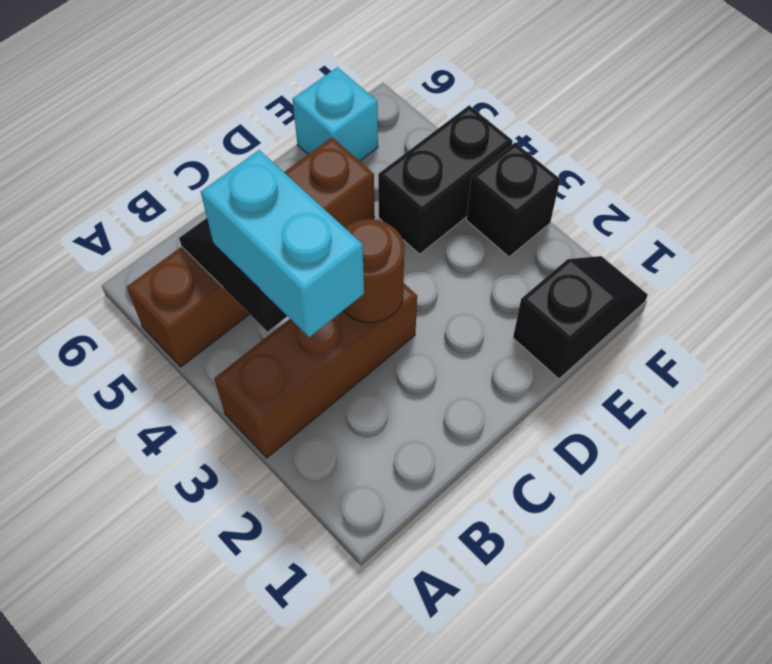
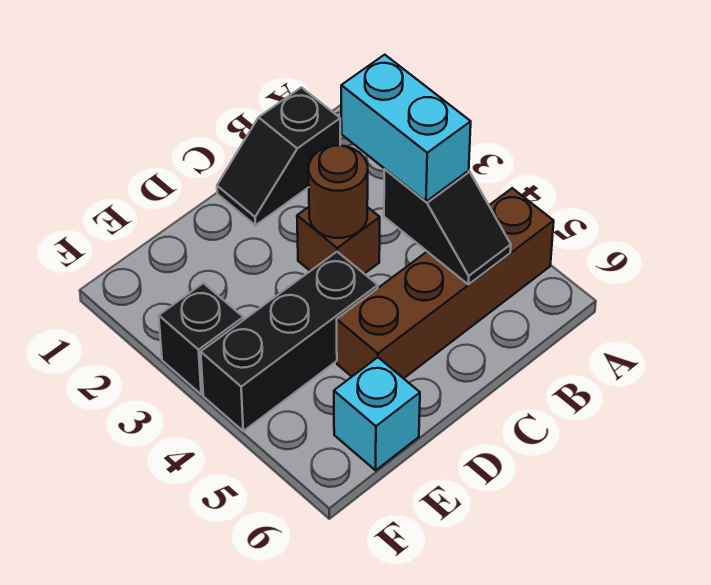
brown brick A3:C3 level 1 -> brown brick C3 level 1
black slope E1:F1 level 1 top E -> black slope B1:C1 level 1 top B
black brick E4:F4 level 1 -> black brick D4:F4 level 1

